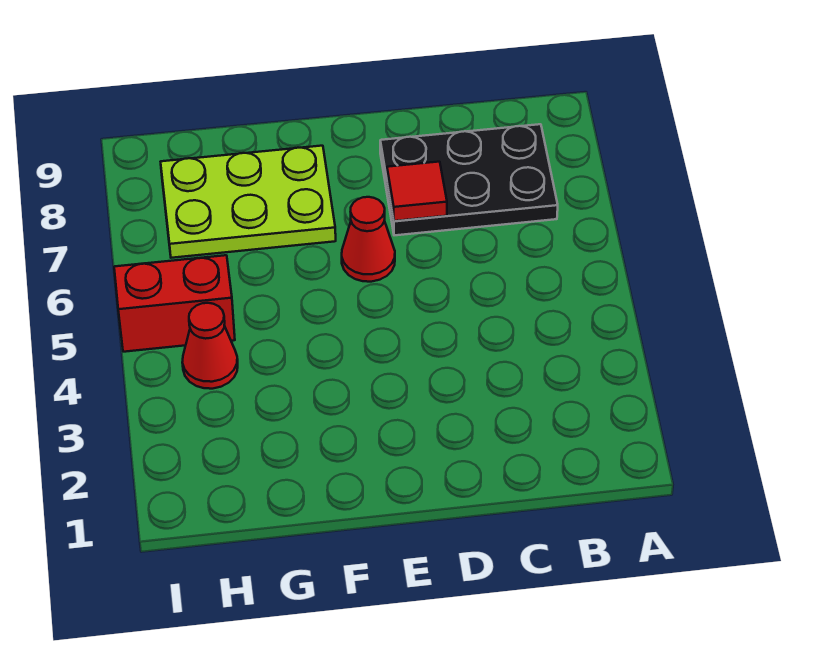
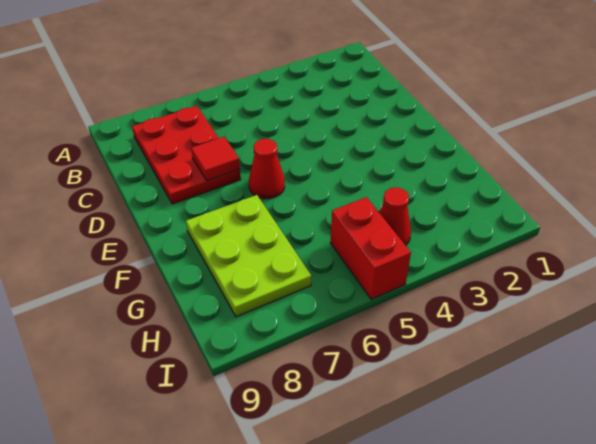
black plate B7:D8 level 1 -> red plate B7:D8 level 1

